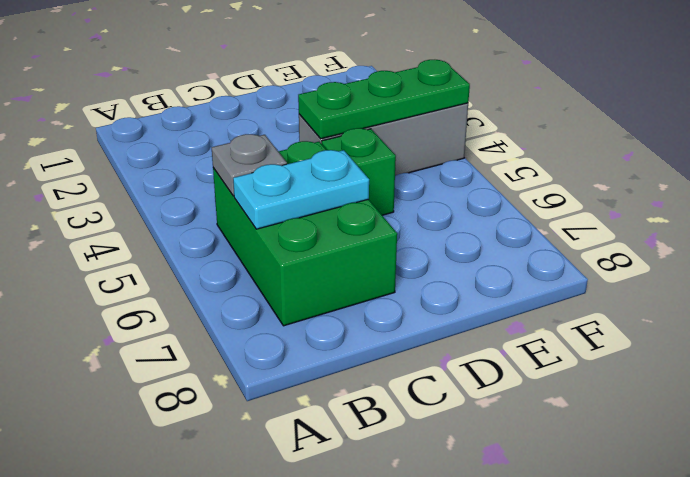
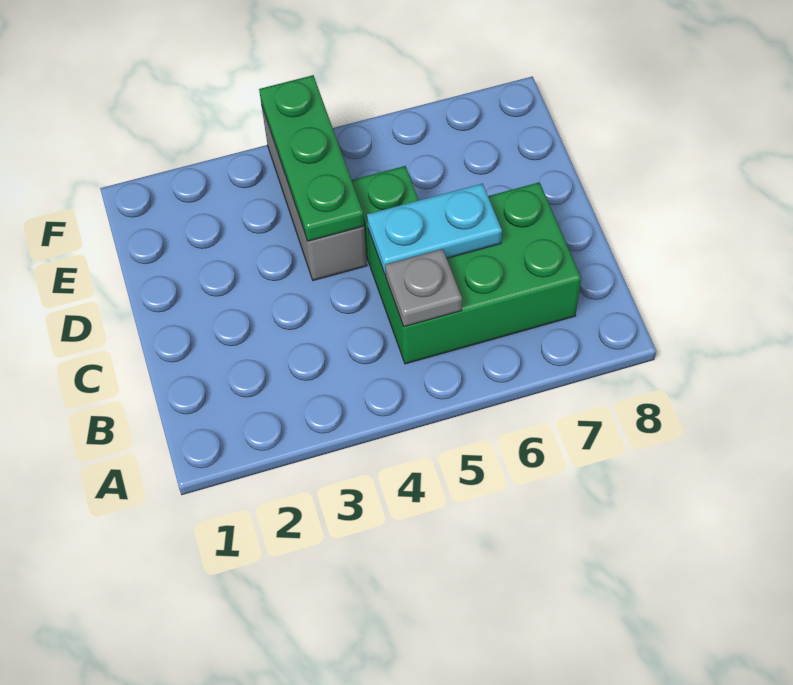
cyan plate B6:C6 level 2 -> cyan plate C5:C6 level 2

